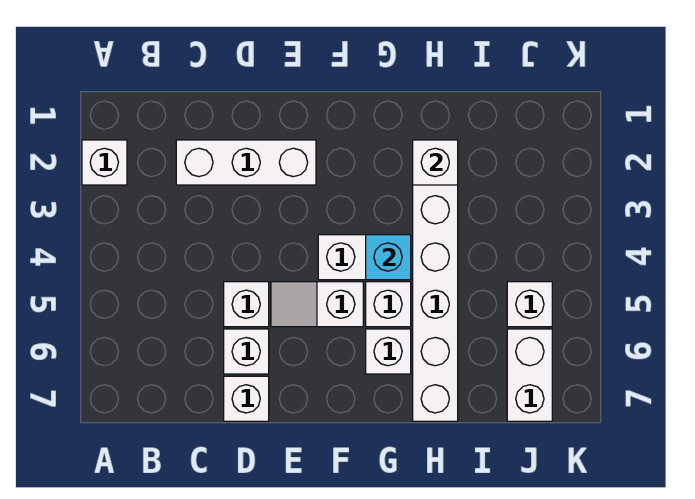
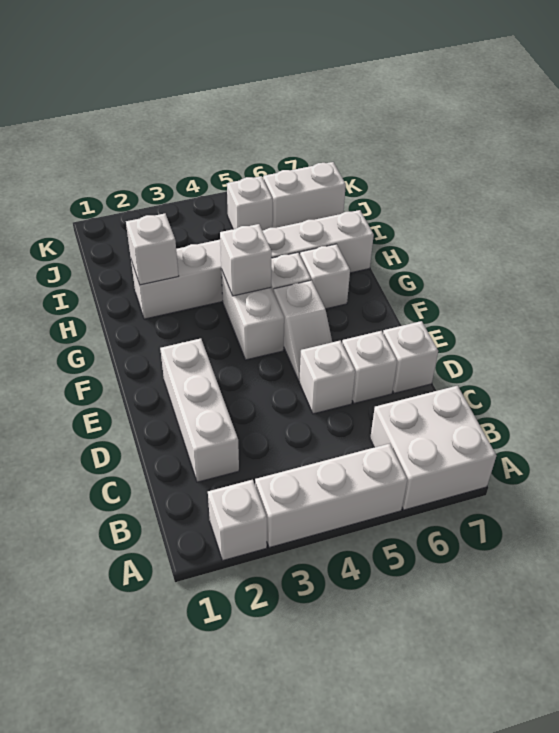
none -> white brick A3:A5 level 1
none -> white brick A6:B7 level 1
cyan brick G4 level 2 -> white brick G4 level 2

